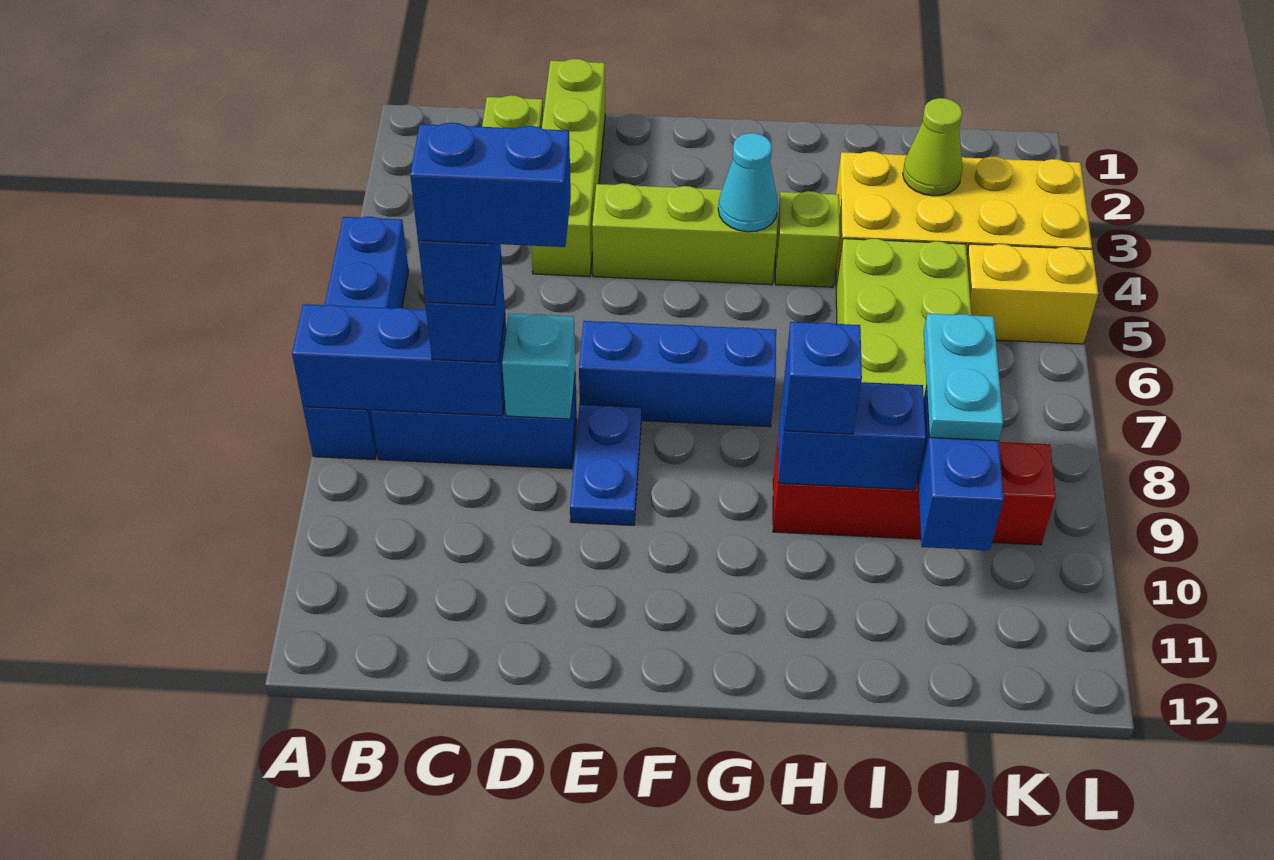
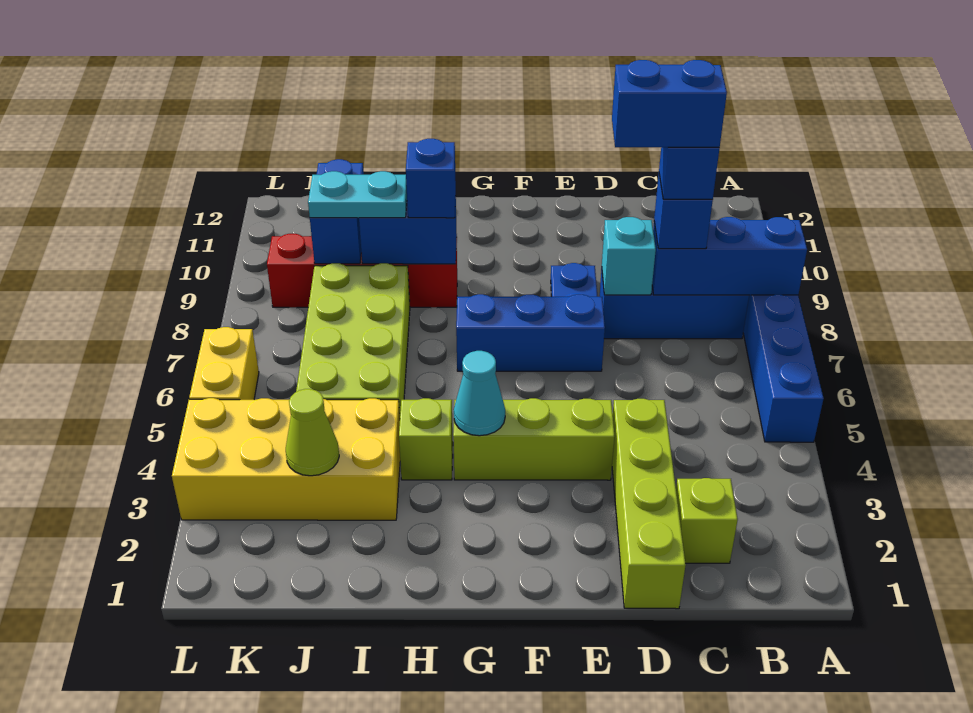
cyan plate J8:J9 level 3 -> cyan plate I9:J9 level 3
yellow brick K5:L5 level 1 -> yellow brick L5:L6 level 1

